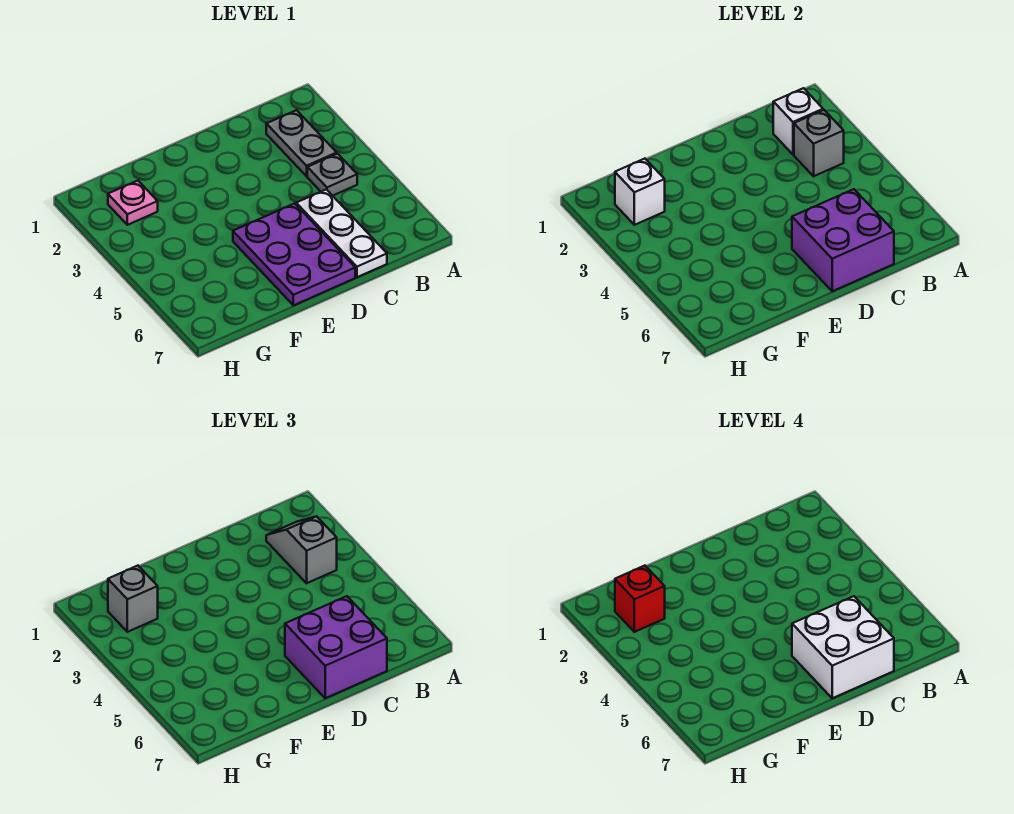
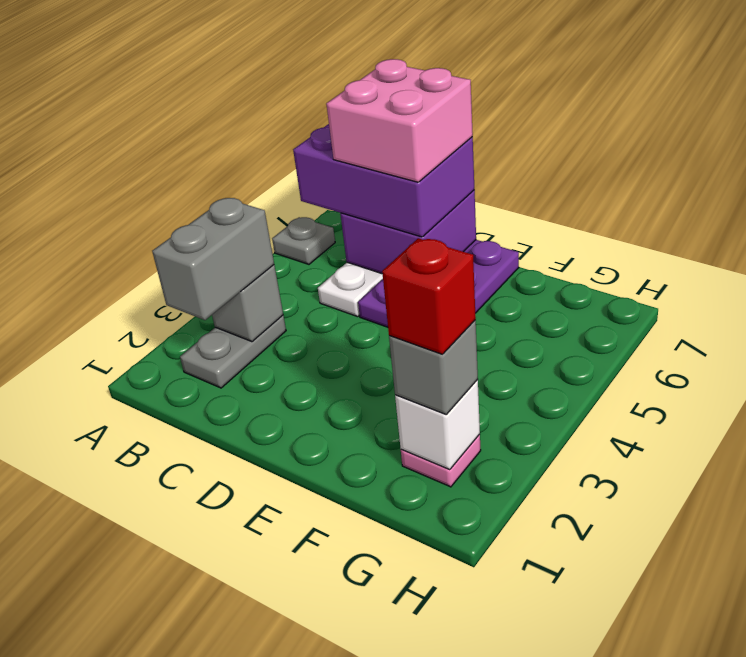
white brick B2 level 2 -> none
grey slope B2:B3 level 3 top 3 -> grey brick B2:B3 level 3
grey plate B4 level 1 -> grey plate A6 level 1
purple brick C6:D7 level 3 -> purple brick B6:D7 level 3
white brick C6:D7 level 4 -> pink brick C6:D7 level 4

